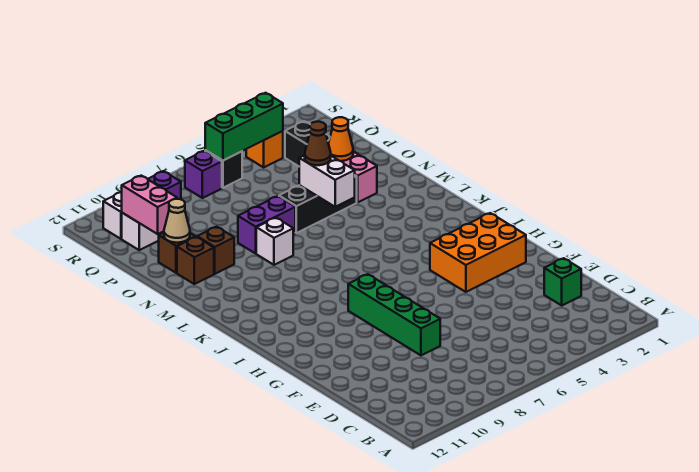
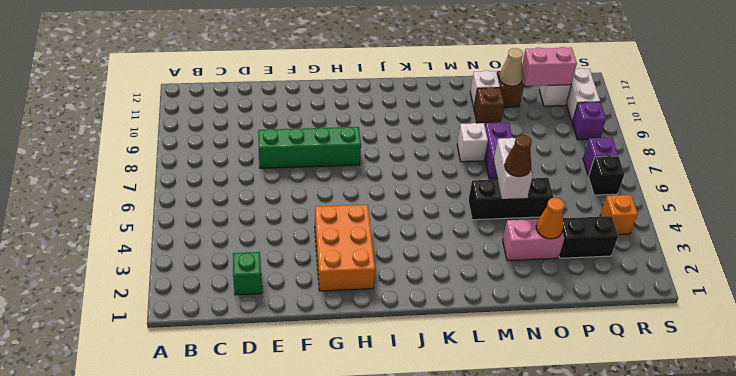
white brick M5:N5 level 2 -> white brick N5:N6 level 2
black brick N4:N6 level 1 -> black brick M5:O5 level 1
brown brick N11 level 1 -> white brick N11 level 1
green brick R4:R6 level 2 -> none

